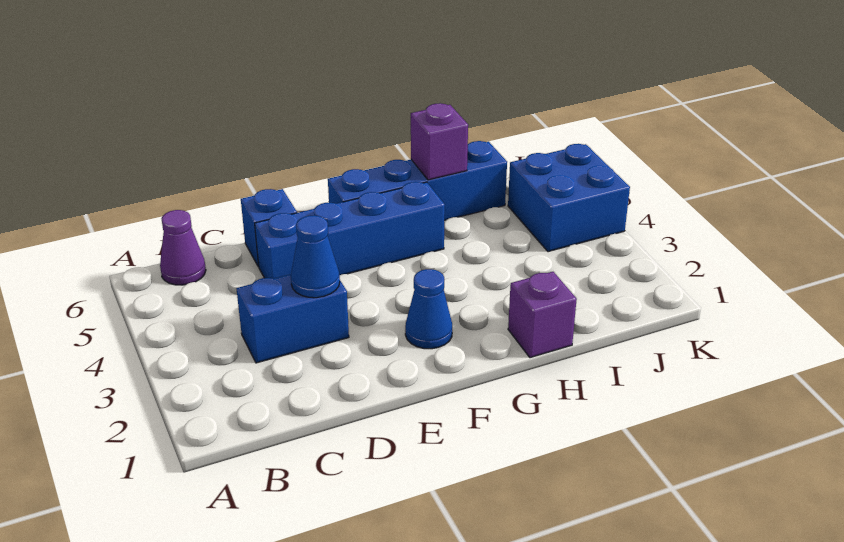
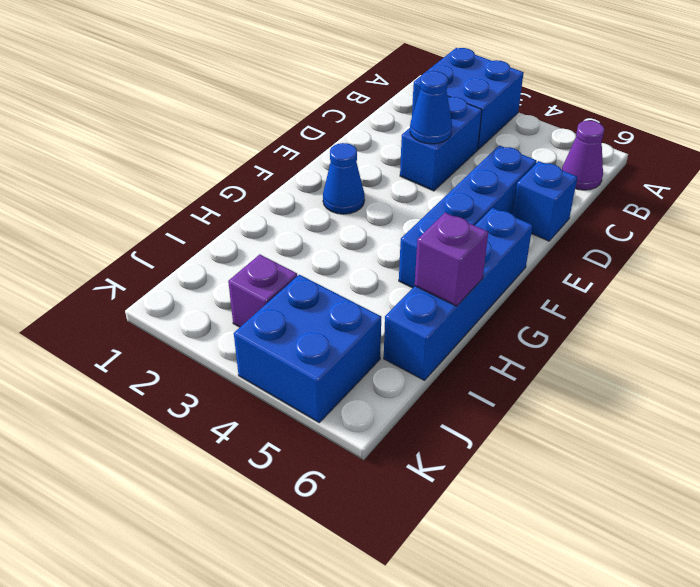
none -> blue brick A2:B3 level 1
purple brick H1 level 1 -> purple brick J3 level 1

